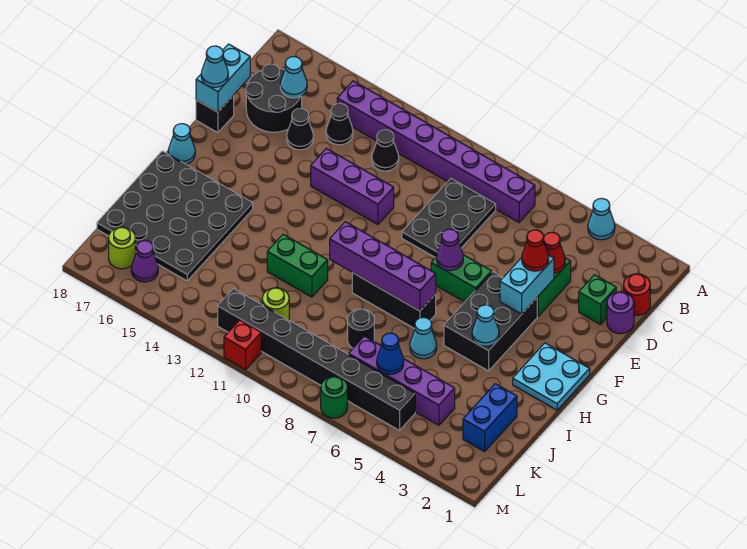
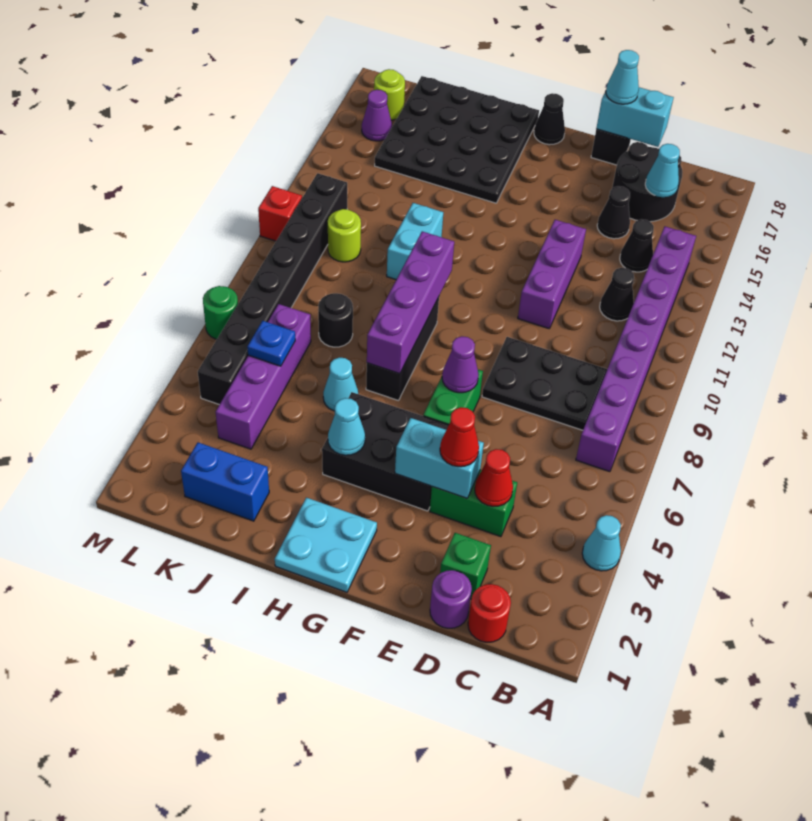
cyan cone G18 level 1 -> black cone G18 level 1
green brick I11:I12 level 1 -> cyan brick I11:I12 level 1
blue cone K6 level 2 -> blue plate K6 level 2

